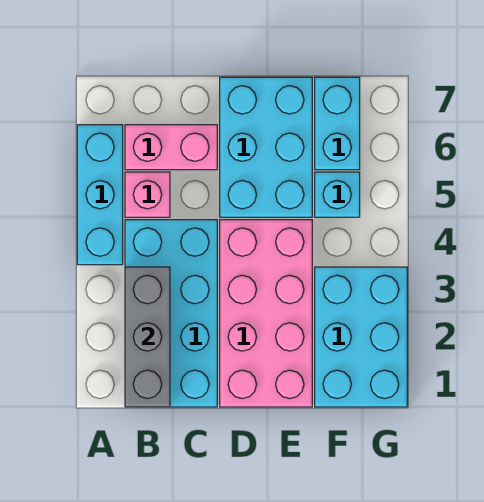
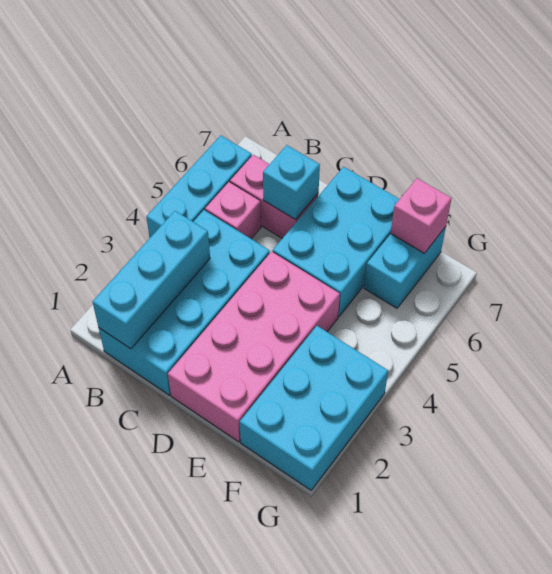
grey brick B1:B3 level 2 -> cyan brick B1:B3 level 2
cyan brick F5 level 1 -> cyan brick C6 level 2
none -> pink brick F7 level 2

